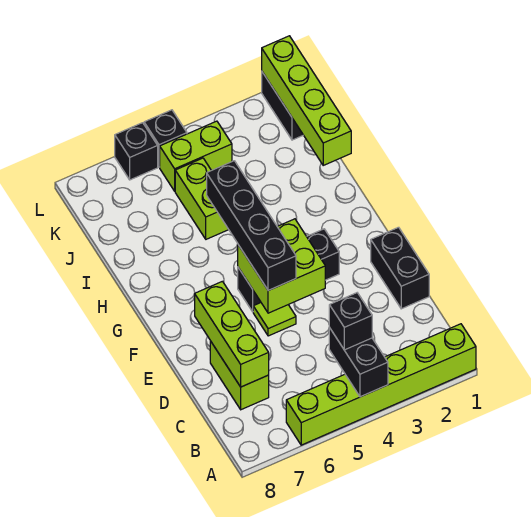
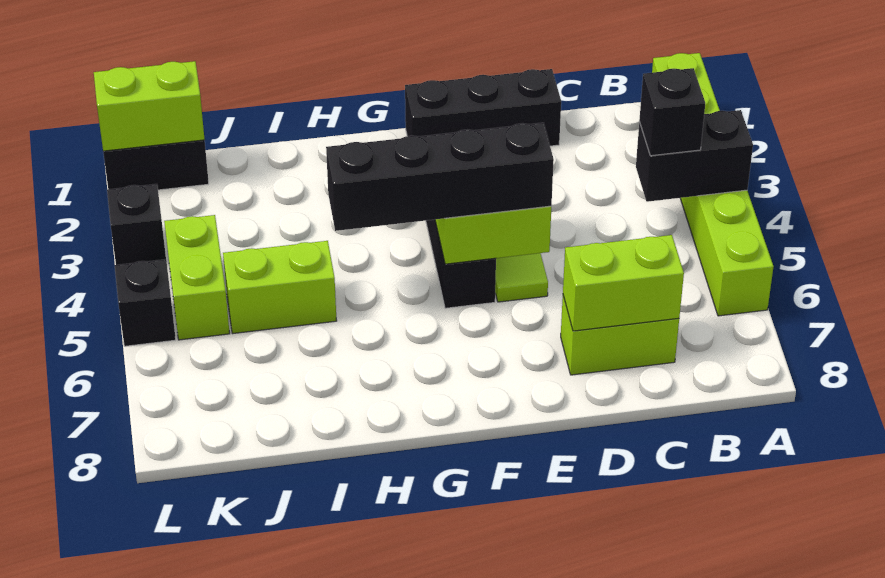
lime brick C7:E7 level 2 -> lime brick C7:D7 level 2
black brick D1:E1 level 1 -> black brick D1:F1 level 1
lime brick I1:L1 level 2 -> lime brick K1:L1 level 2
black brick L6 level 1 -> black brick L3 level 1

